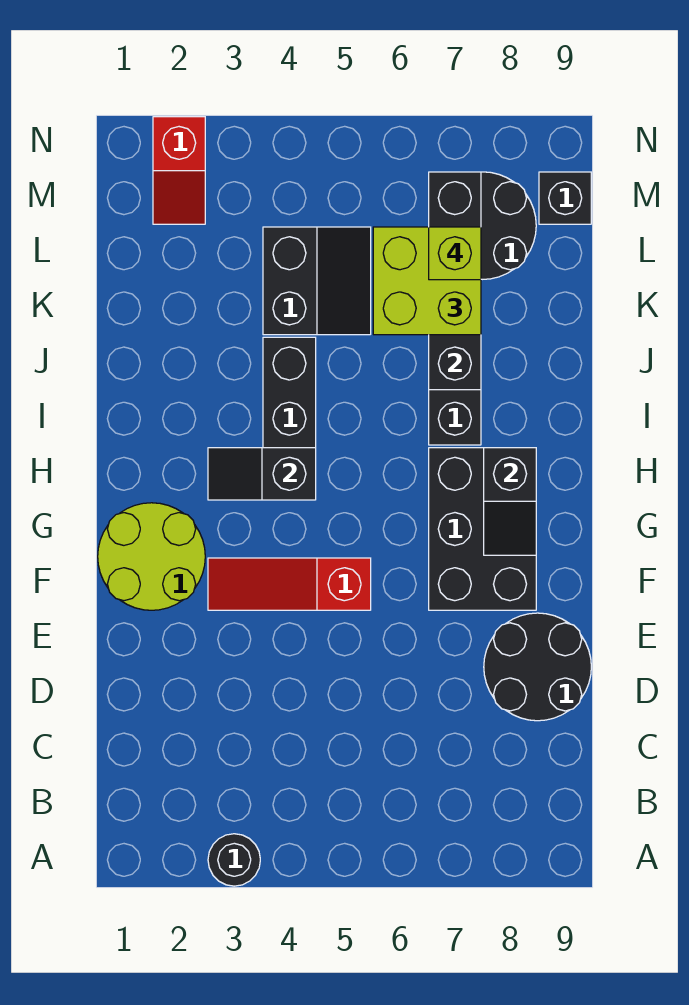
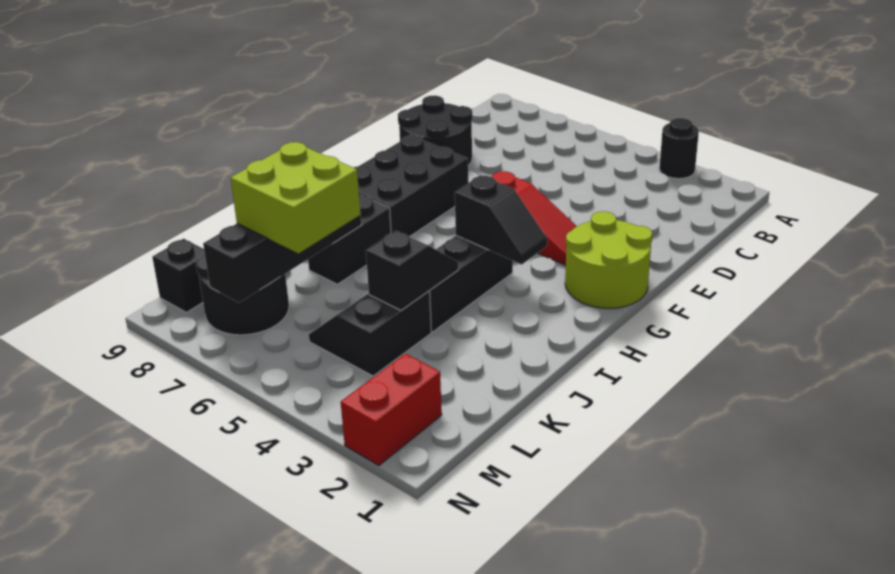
black slope G8:H8 level 2 top H -> black slope J4:K4 level 2 top K
lime brick L7 level 4 -> none
red slope M2:N2 level 1 top N -> red brick M2:N2 level 1

